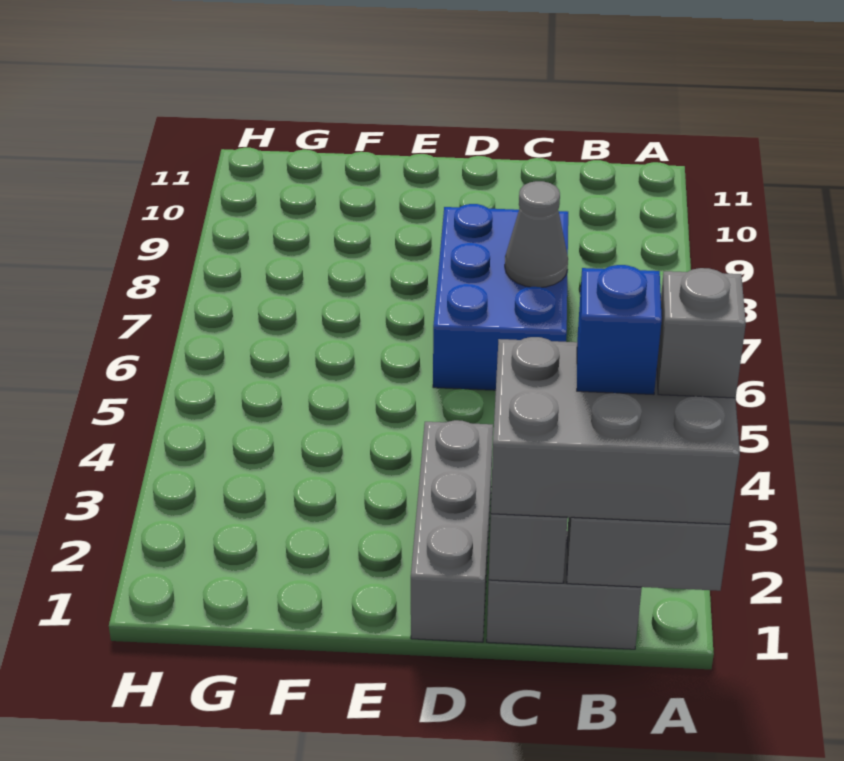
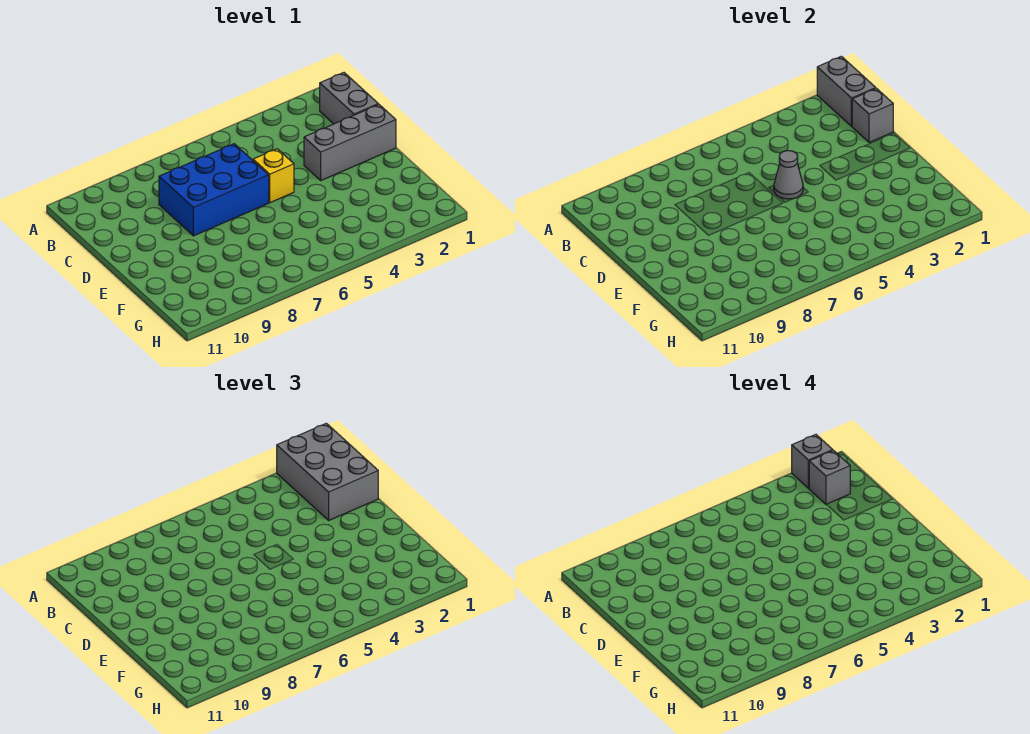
blue brick B2 level 4 -> grey brick B2 level 4
grey cone C7 level 2 -> grey cone D5 level 2
none -> yellow brick D5 level 1

